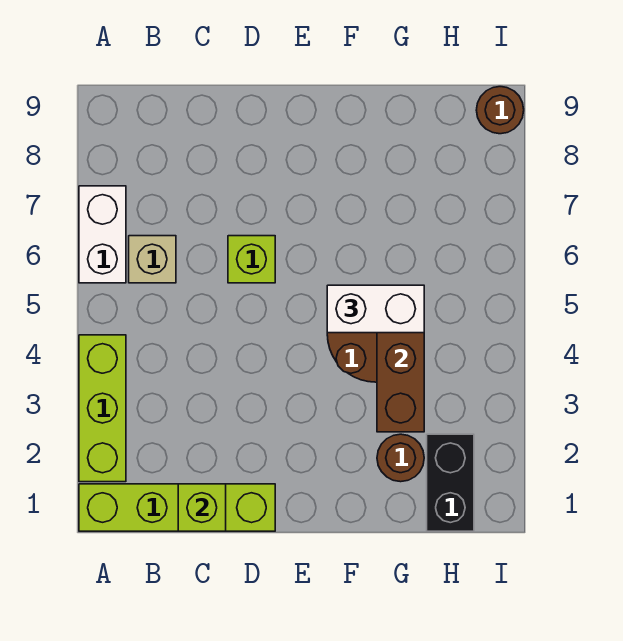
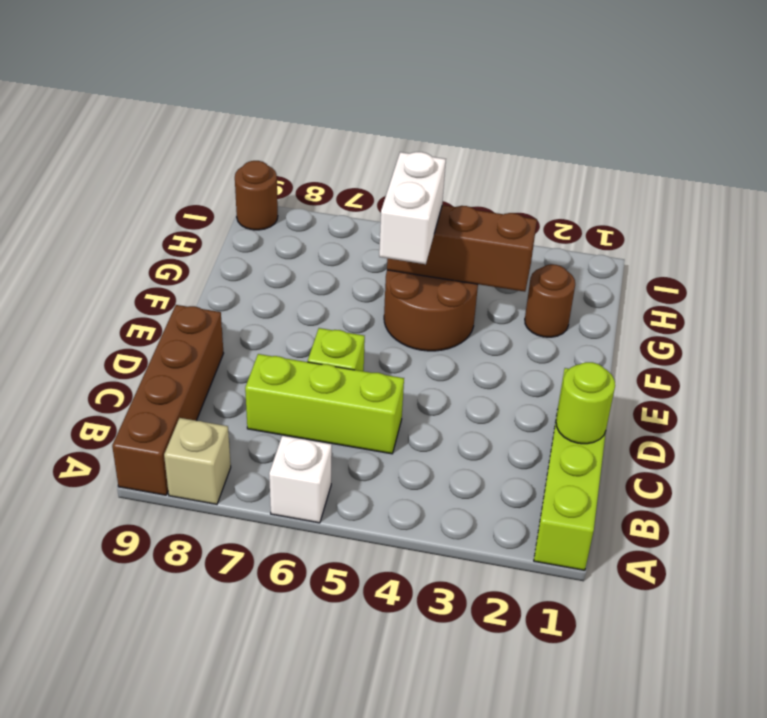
lime brick A2:A4 level 1 -> lime brick C5:C7 level 1
white brick A6:A7 level 1 -> white brick A6 level 1
none -> brown brick A9:D9 level 1
tan brick B6 level 1 -> tan brick A8 level 1
lime brick C1 level 2 -> lime round brick C1 level 2
black brick H1:H2 level 1 -> none

